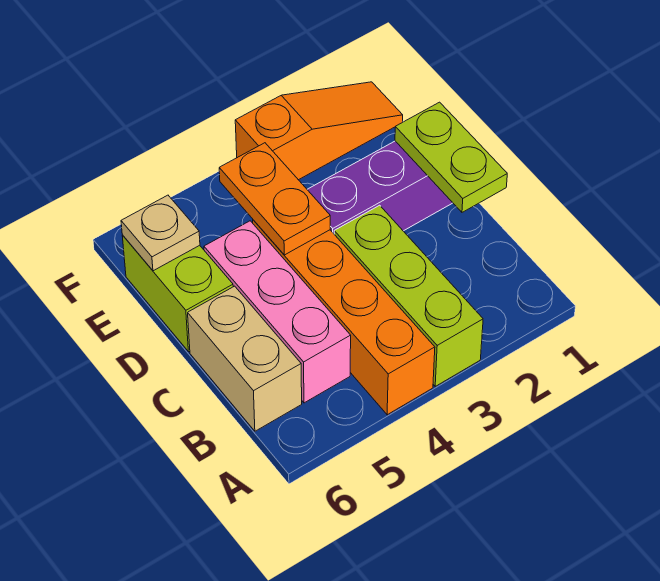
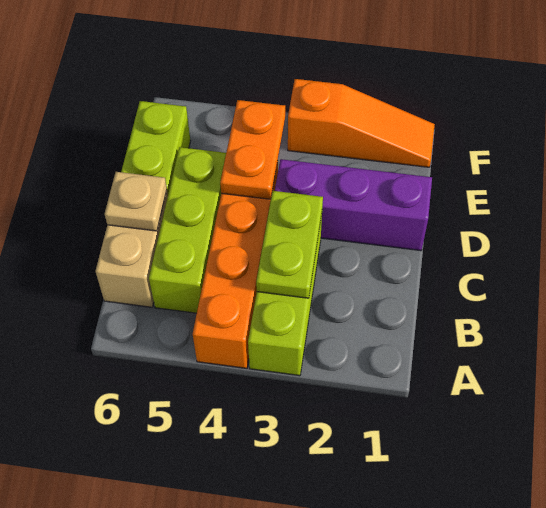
pink brick B5:D5 level 1 -> lime brick B5:D5 level 1
lime plate C1:D1 level 2 -> lime plate B3:C3 level 2
tan plate E6 level 2 -> tan plate C6 level 2

